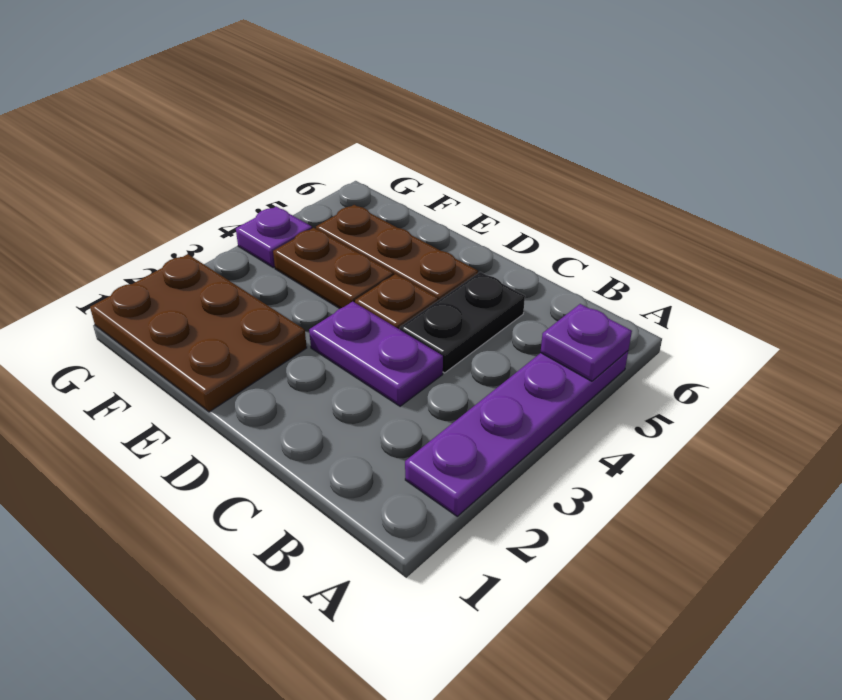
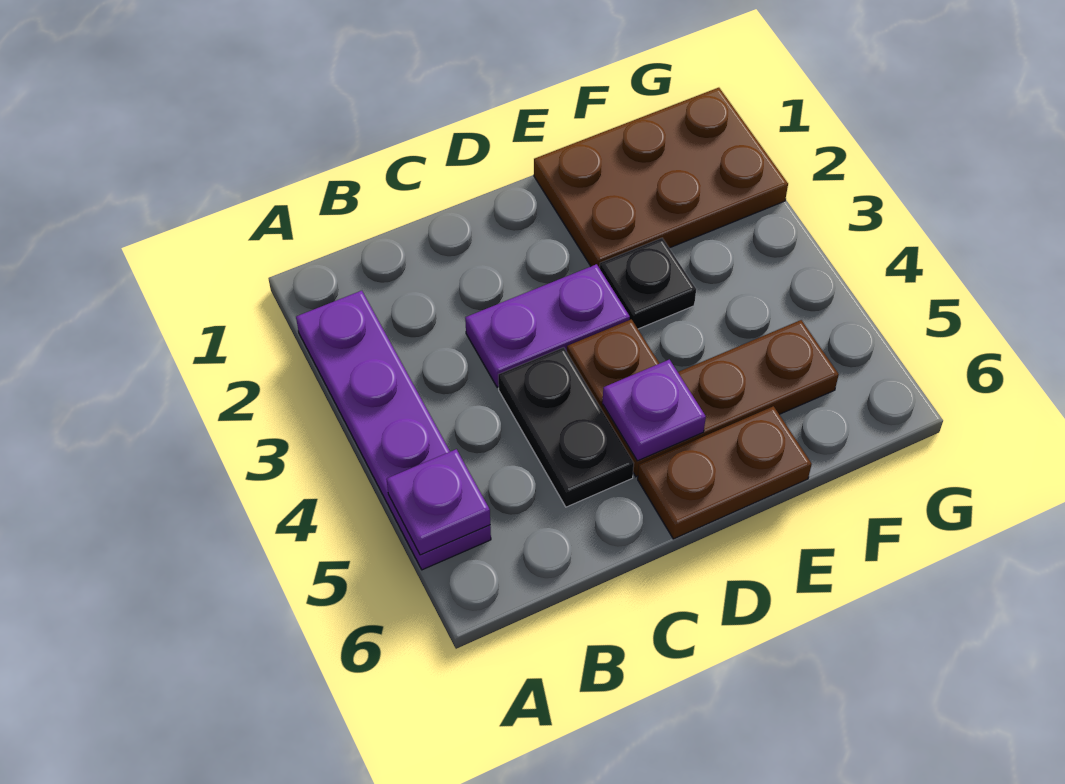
none -> black plate E3 level 1
brown plate E4:F4 level 1 -> brown plate D6:E6 level 1
purple plate G4 level 1 -> purple plate D5 level 2

